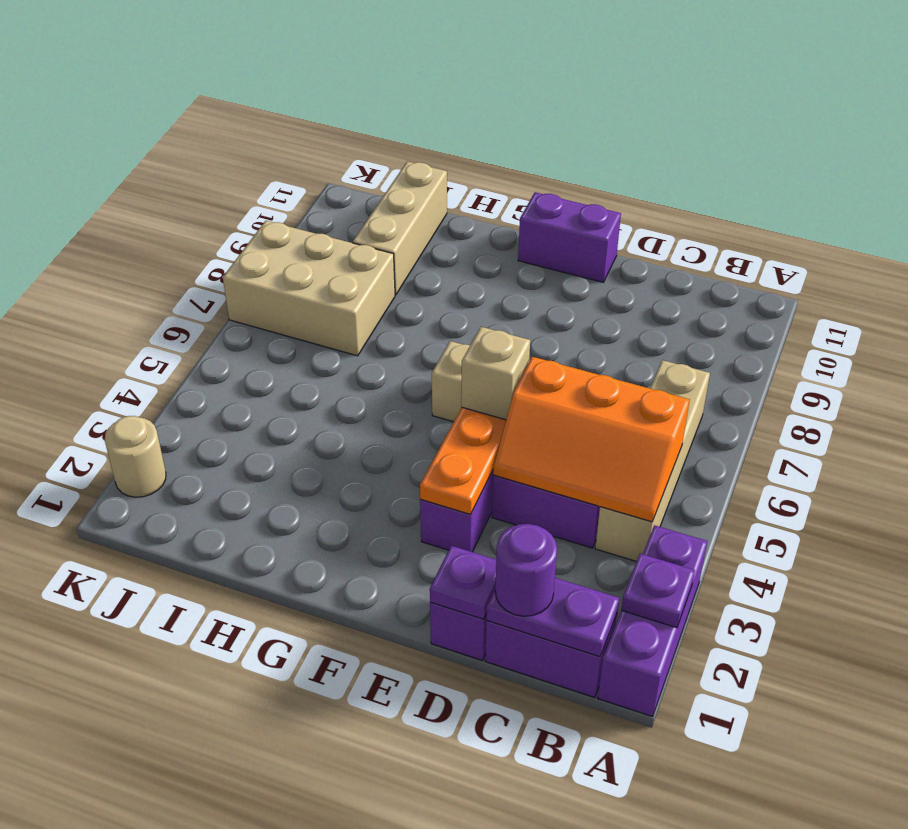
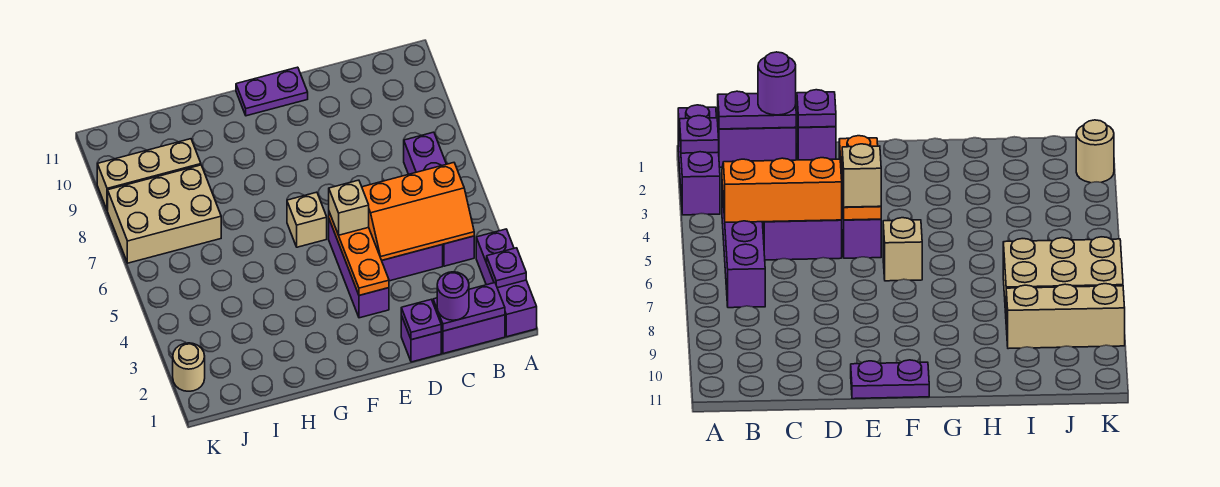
tan brick B4:B7 level 1 -> purple brick B4:B7 level 1
purple brick E11:F11 level 1 -> purple plate E11:F11 level 1
tan brick I9:I11 level 1 -> tan brick I9:K9 level 1

